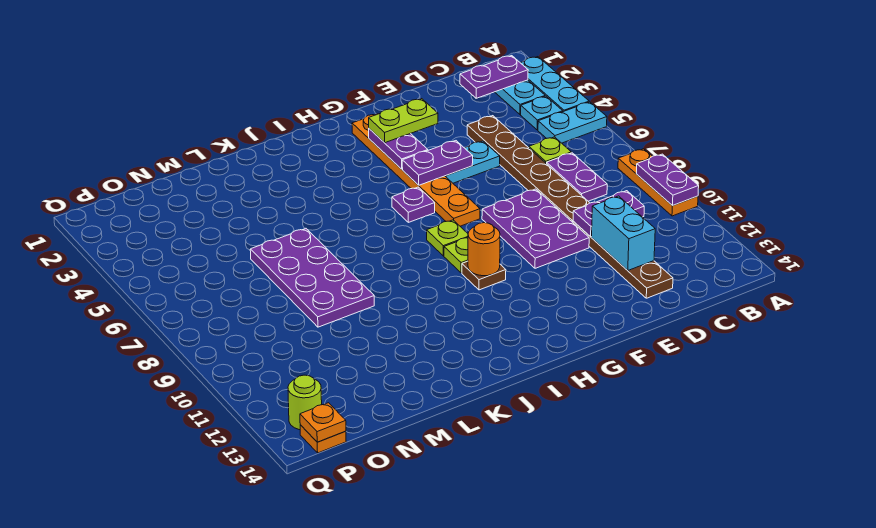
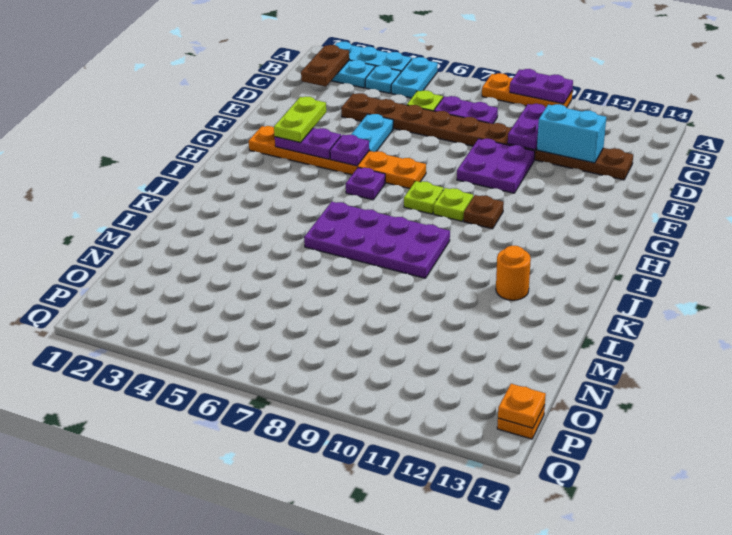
purple plate B2:C2 level 2 -> brown plate B2:C2 level 2
purple plate E8:F10 level 1 -> purple plate E9:F10 level 1
purple plate F5:G5 level 2 -> purple plate G5 level 2
orange round brick H10 level 2 -> orange round brick K12 level 1
purple plate L6:M9 level 1 -> purple plate J6:K9 level 1
lime round brick P13 level 1 -> none

